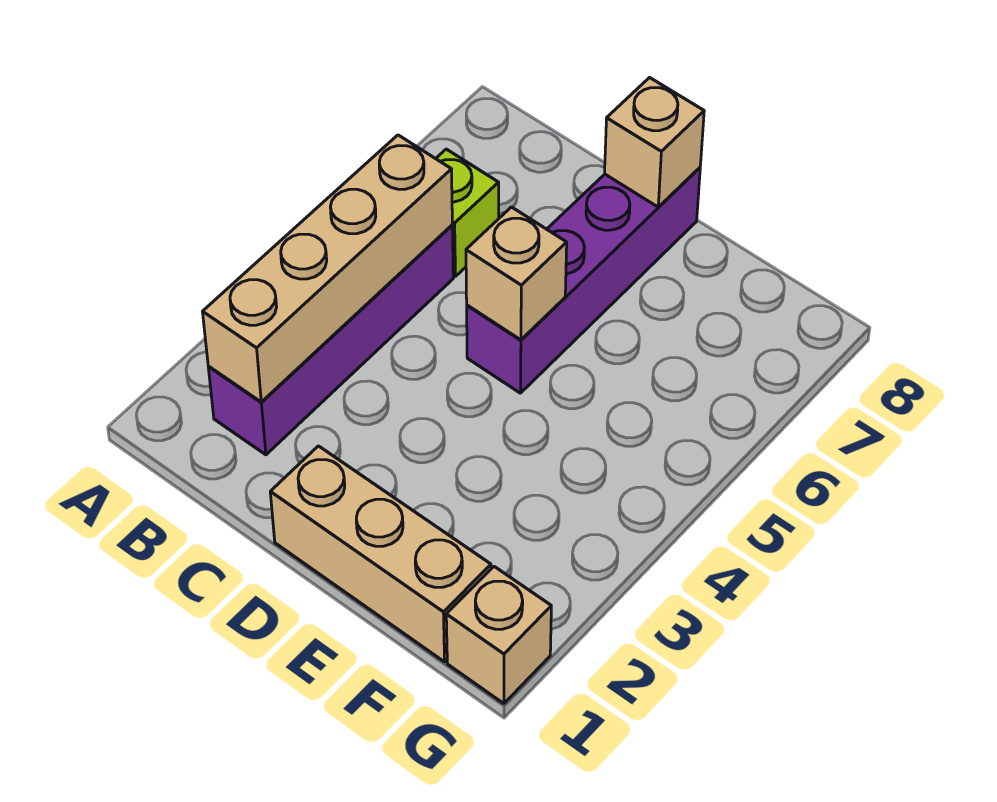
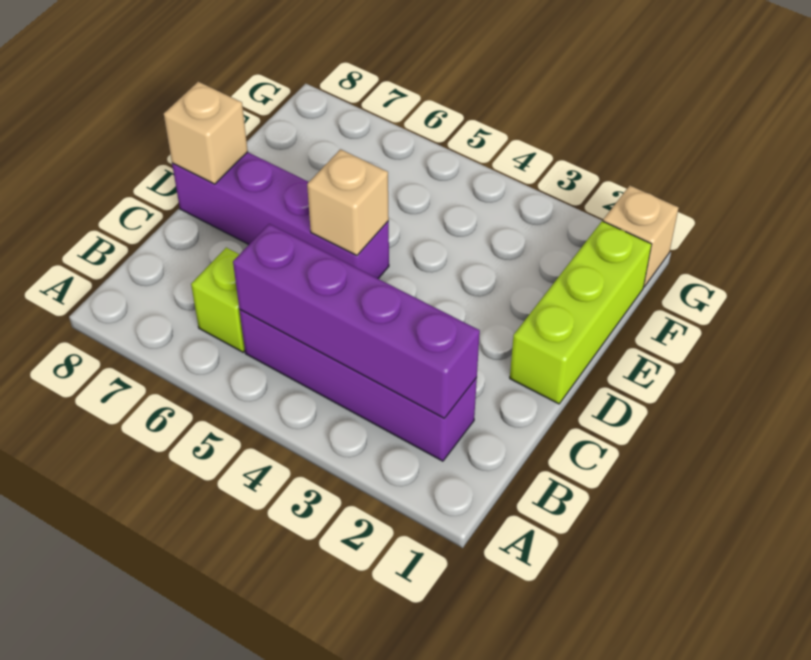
tan brick B2:B5 level 2 -> purple brick B2:B5 level 2
tan brick D1:F1 level 1 -> lime brick D1:F1 level 1

